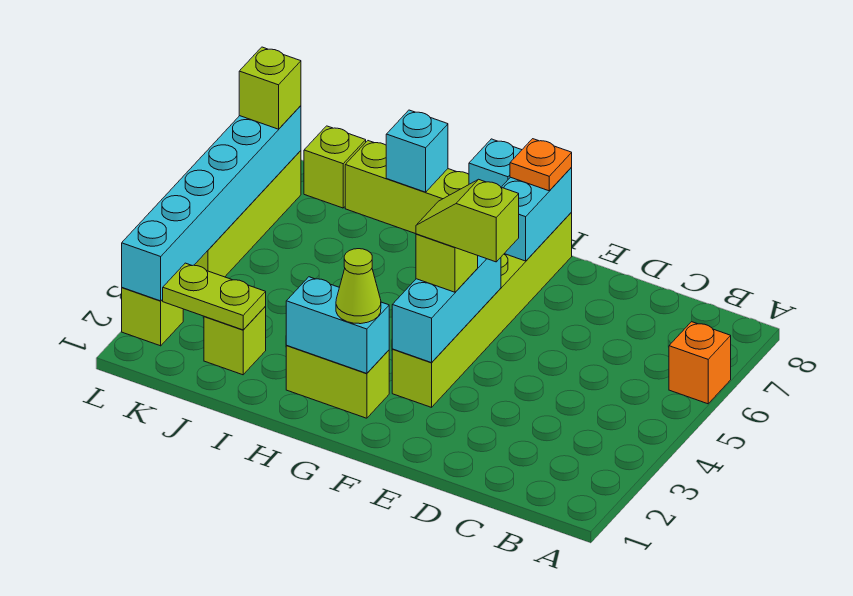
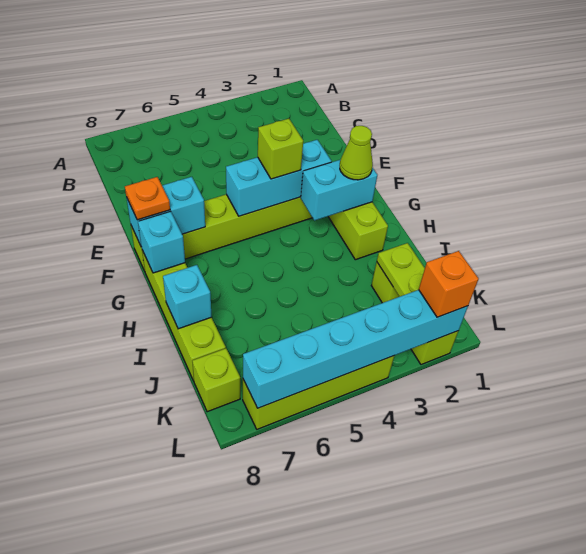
orange brick A6 level 1 -> orange brick L2 level 3
lime slope E4:F4 level 4 top E -> none
cyan brick G2:H2 level 2 -> cyan brick G2:G3 level 2
lime brick L7 level 3 -> none

